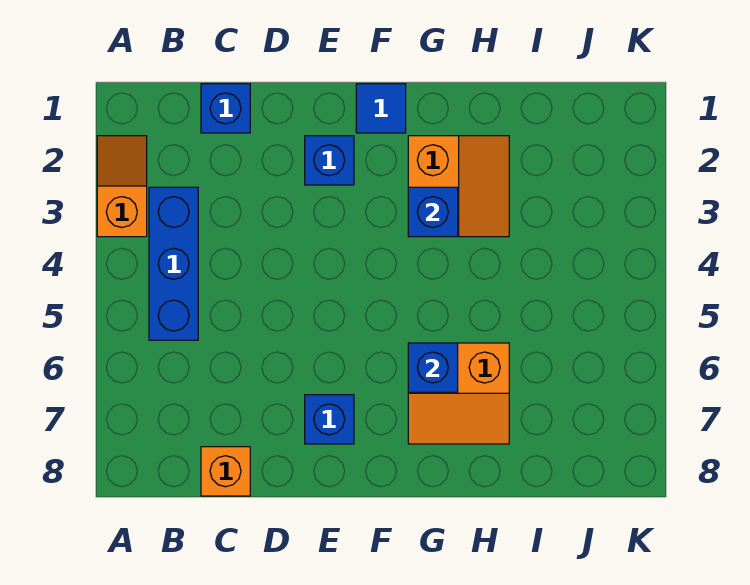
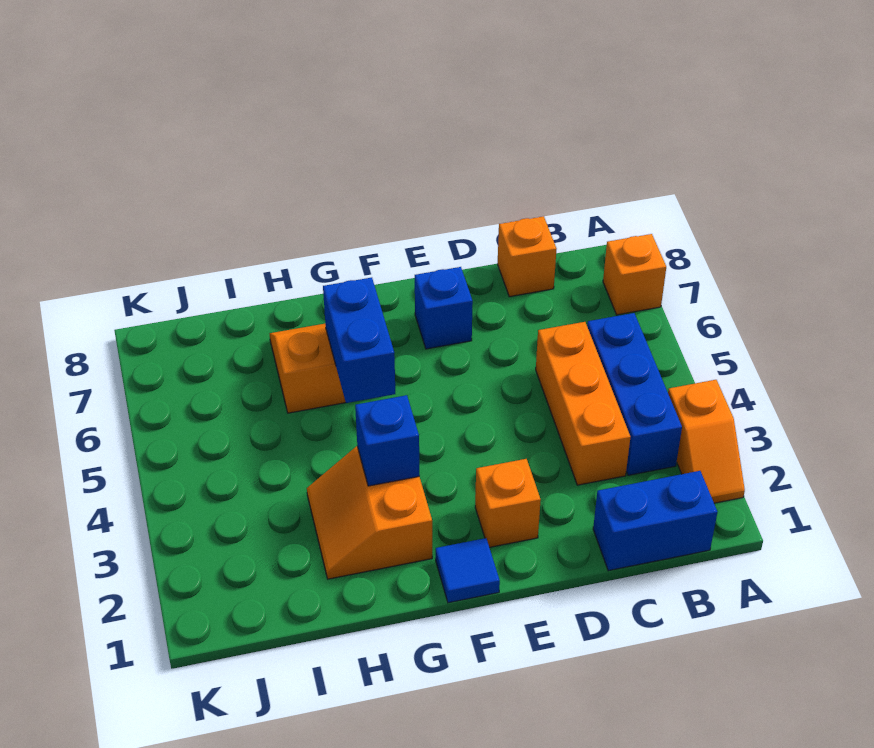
none -> orange brick A7 level 1
blue brick C1 level 1 -> blue brick B1:C1 level 1
none -> orange brick C3:C5 level 1
blue brick E2 level 1 -> orange brick E2 level 1
blue brick G6 level 2 -> blue brick G5:G6 level 2

